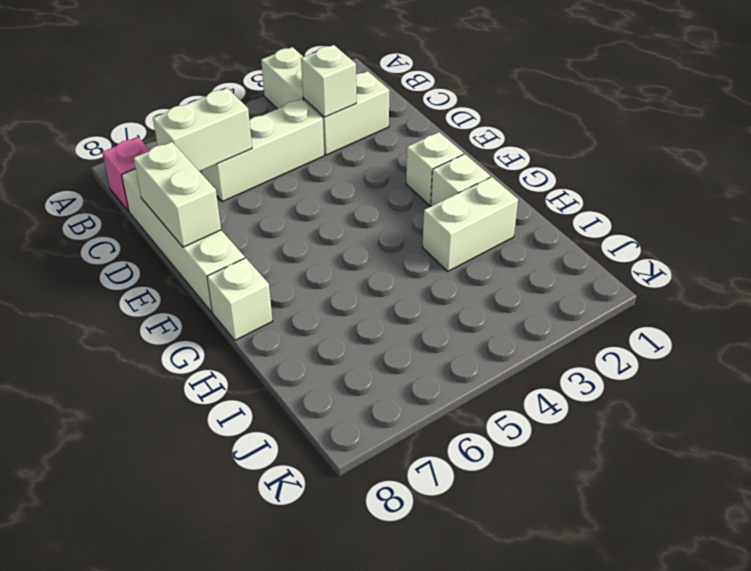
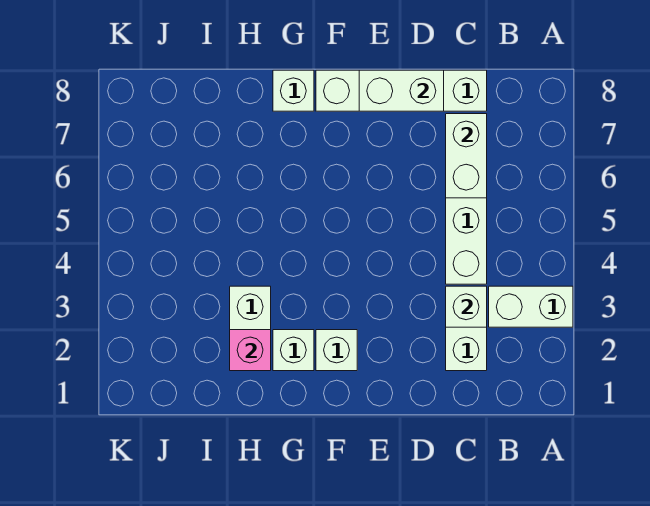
pink brick B8 level 1 -> pink brick H2 level 2

